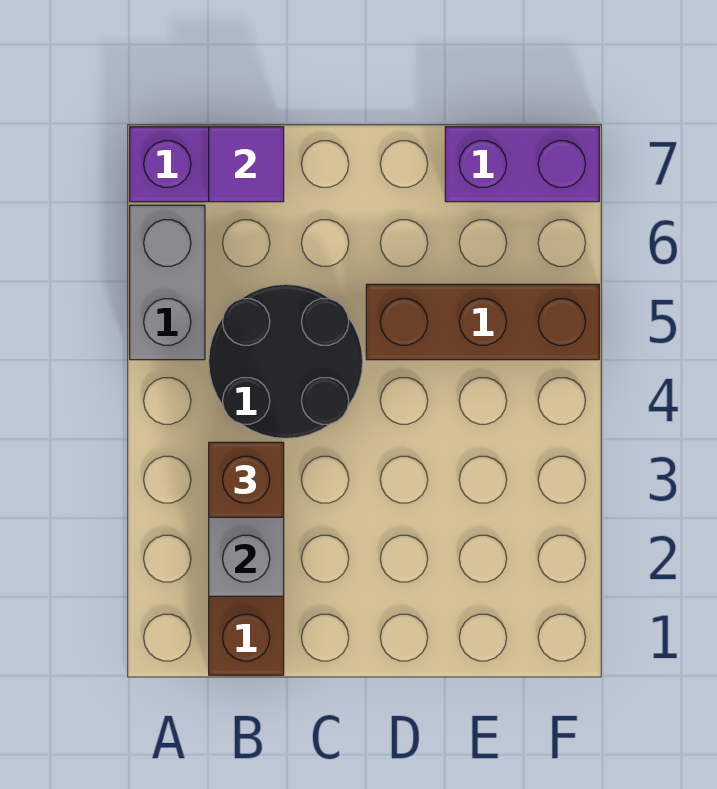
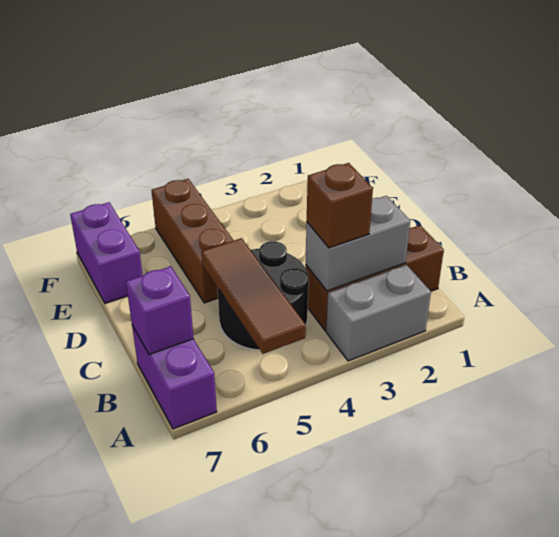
grey brick A5:A6 level 1 -> grey brick A2:A3 level 1
none -> brown tile A5:C5 level 2
purple tile B7 level 2 -> purple brick B7 level 2

